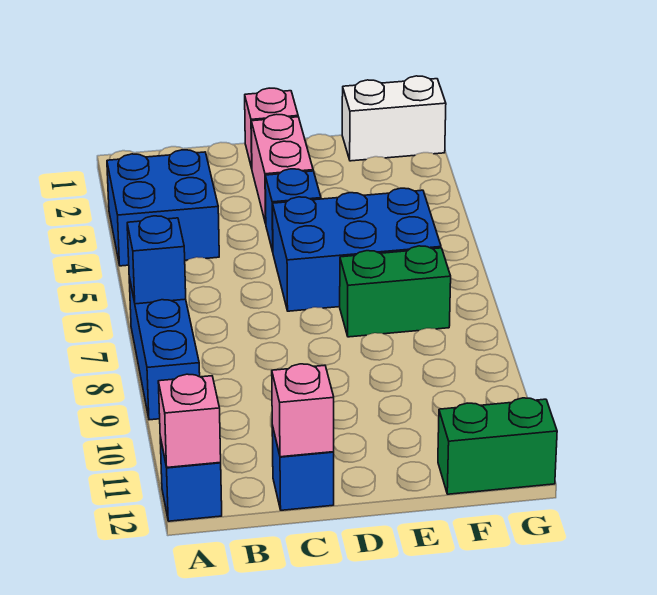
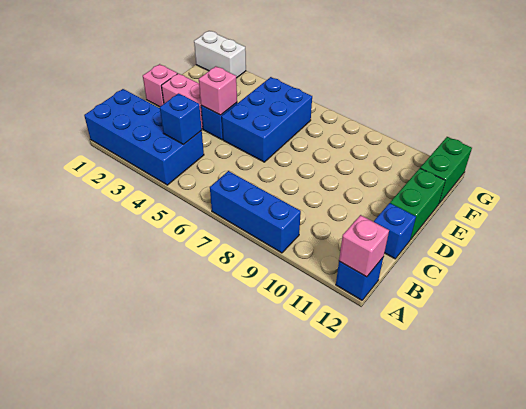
blue brick A3:B4 level 1 -> blue brick A1:B4 level 1
blue brick A7 level 2 -> blue brick B4 level 2
pink brick C12 level 2 -> pink brick D4 level 2
green brick E7:F7 level 1 -> green brick D12:E12 level 1
white brick F1:G1 level 1 -> white brick G1:G2 level 1

